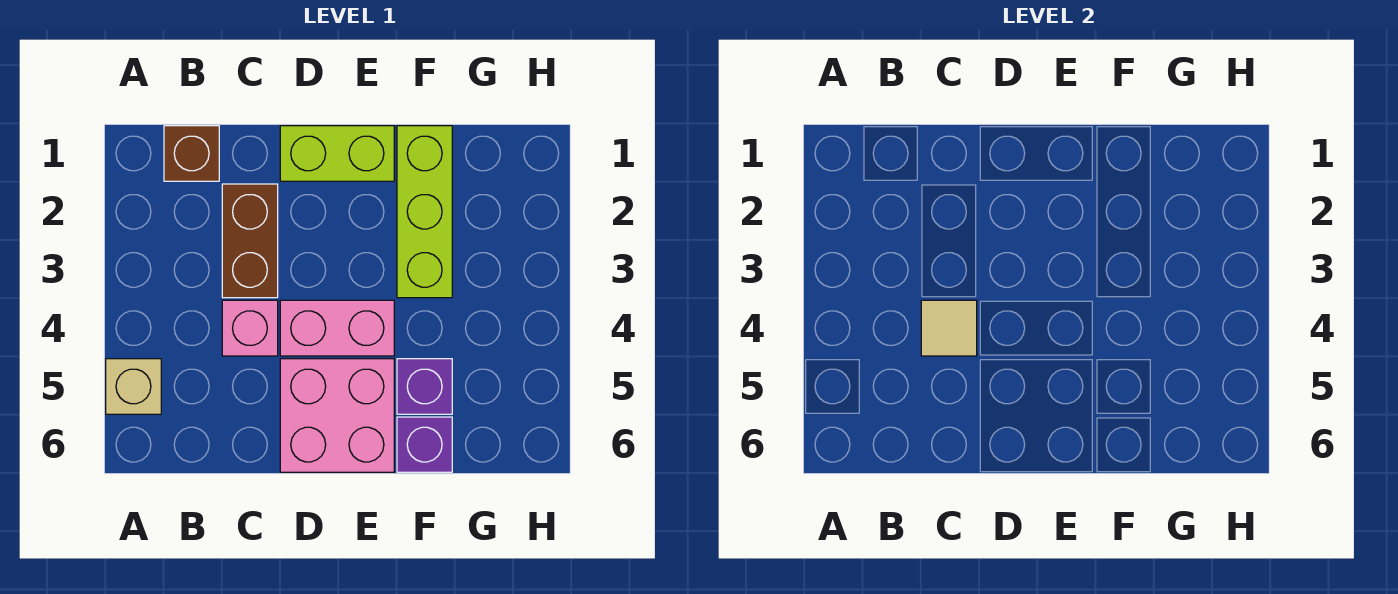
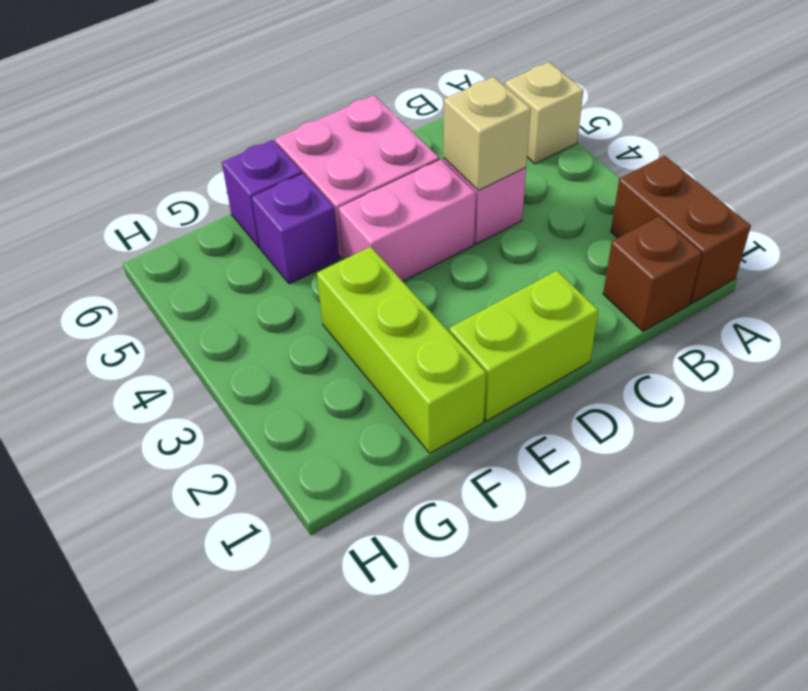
brown brick C2:C3 level 1 -> brown brick A1:A2 level 1
tan tile C4 level 2 -> tan brick C4 level 2

